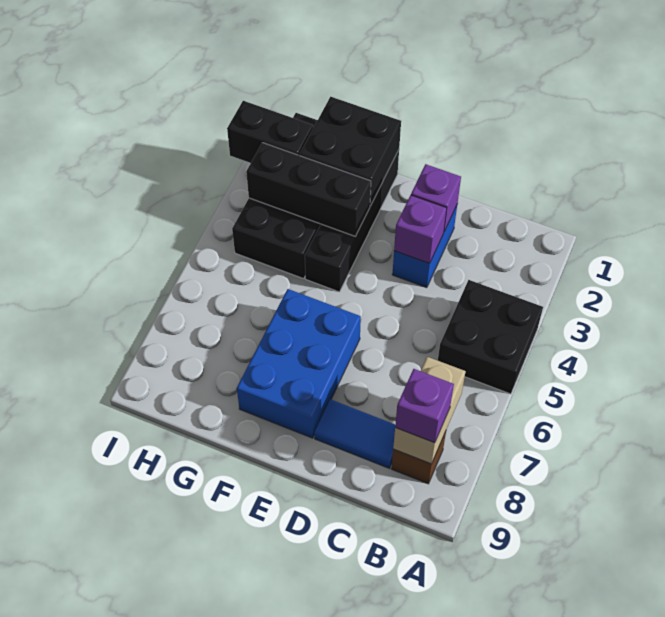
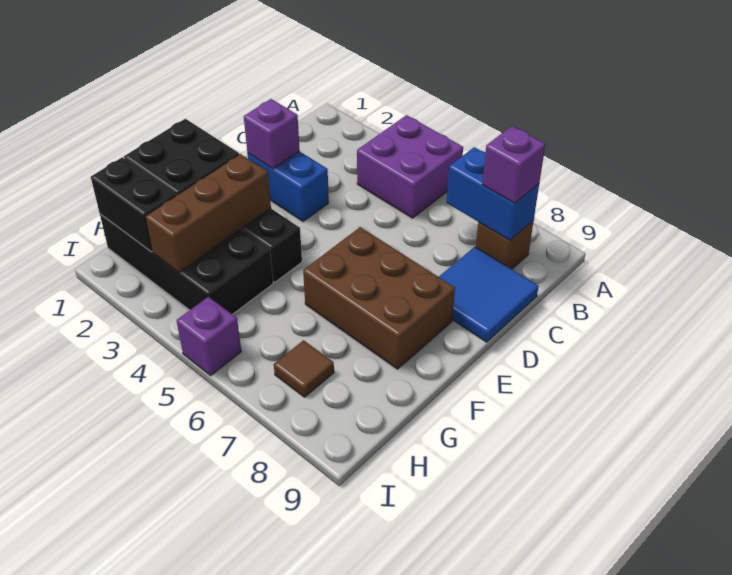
black brick A4:B5 level 1 -> purple brick A4:B5 level 1
tan brick B7:B8 level 2 -> blue brick B7:B8 level 2
blue tile C8:D8 level 1 -> blue tile C8:D9 level 1
purple brick D3 level 2 -> purple brick I5 level 1
blue brick E6:F8 level 1 -> brown brick E6:F8 level 1
black brick F3:H3 level 2 -> brown brick F3:H3 level 2
black brick H2:I2 level 2 -> black brick H1:H2 level 2
none -> brown tile H7 level 1

